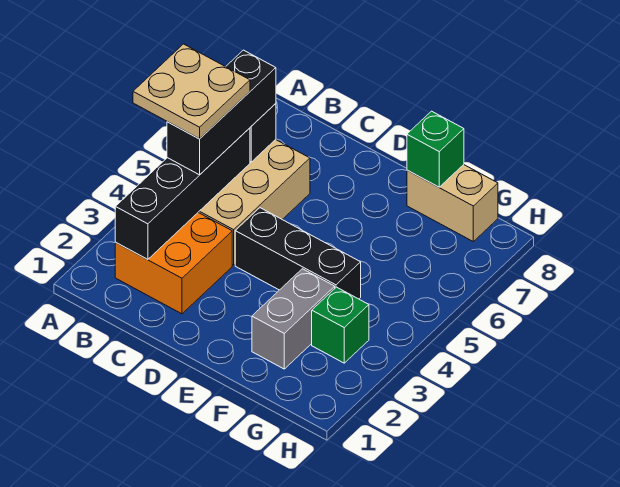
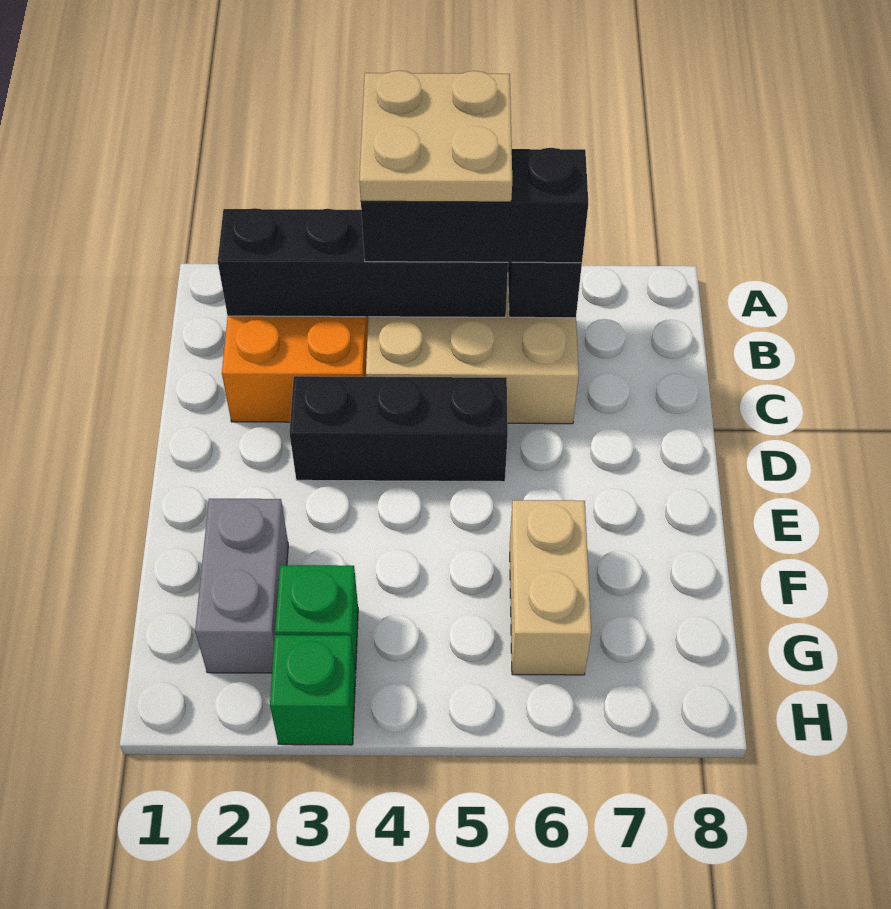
black brick D4:F4 level 1 -> black brick D3:D5 level 1
grey brick F2:F3 level 1 -> grey brick F2:G2 level 1
tan brick F8:G8 level 1 -> tan brick F6:G6 level 1
green brick F8 level 2 -> green brick H3 level 1

